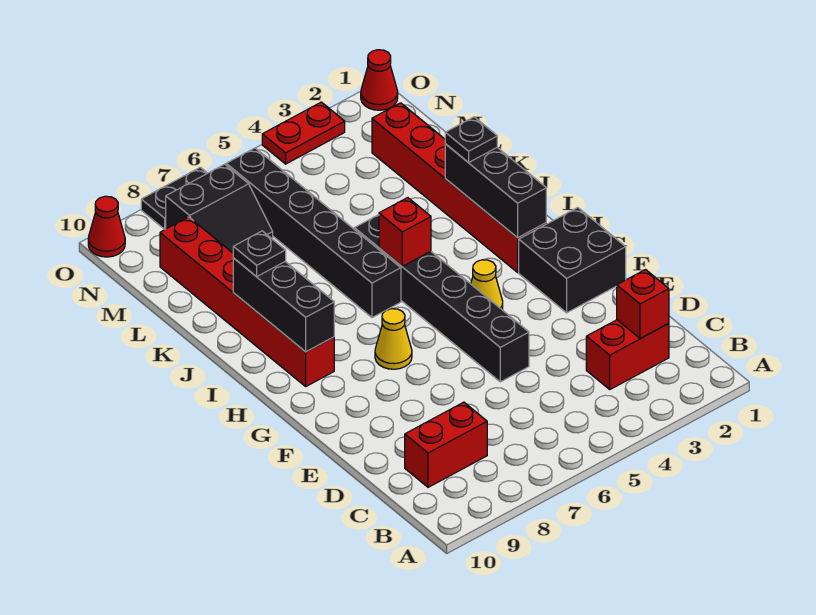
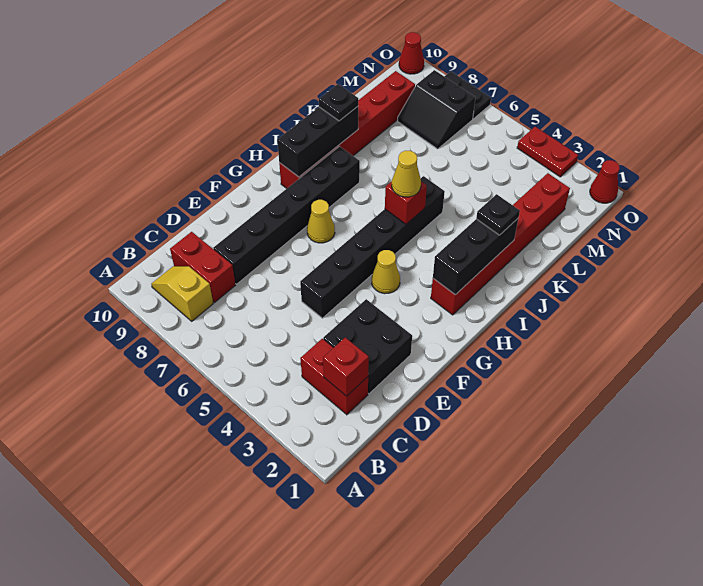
none -> yellow slope B8:B9 level 1 top 8
black brick F1:G2 level 1 -> black brick D2:E3 level 1
none -> yellow cone I5 level 3
black brick I6:N6 level 1 -> black brick D8:I8 level 1

